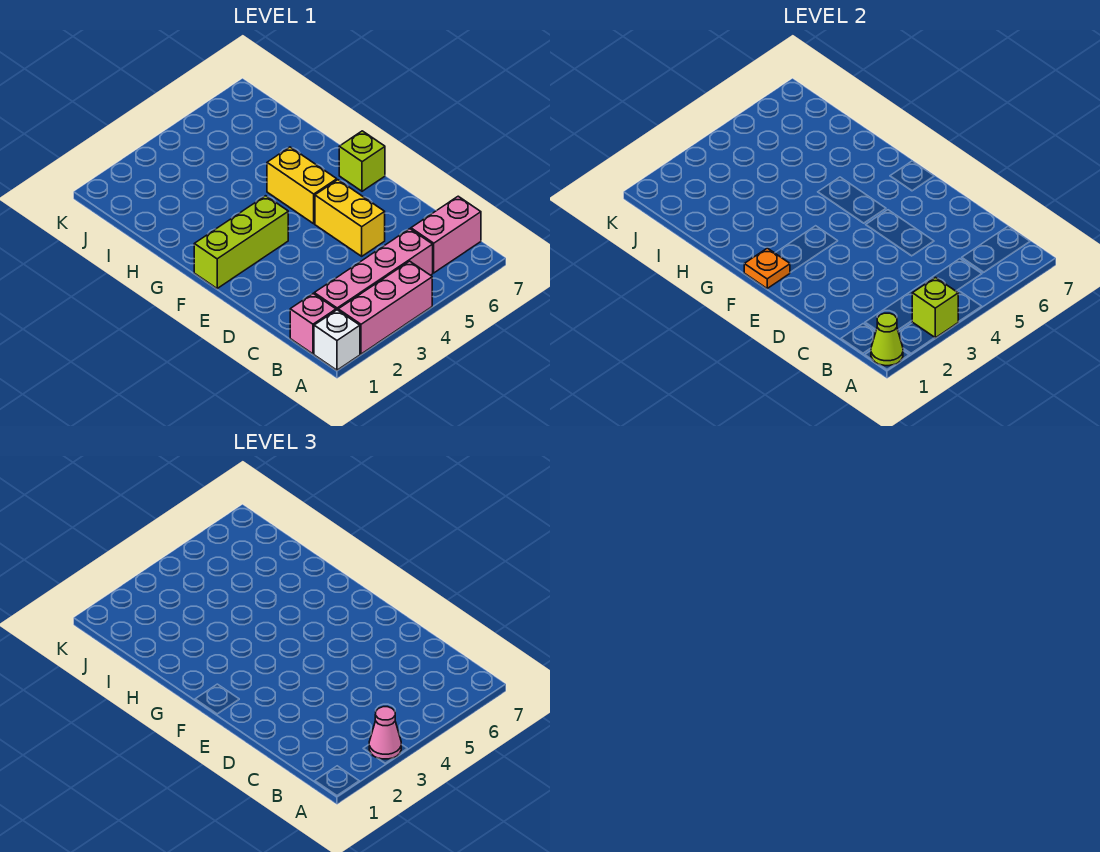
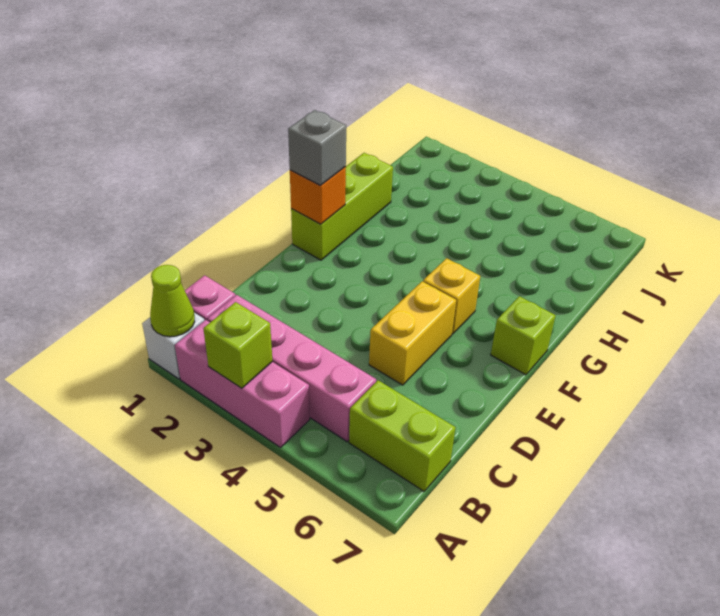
pink cone A3 level 3 -> none
pink brick B6:B7 level 1 -> lime brick B6:B7 level 1
lime brick F1:F3 level 1 -> lime brick F1:H1 level 1
orange plate F1 level 2 -> orange brick F1 level 2
none -> grey brick F1 level 3
yellow brick F5:G5 level 1 -> yellow brick F5 level 1

